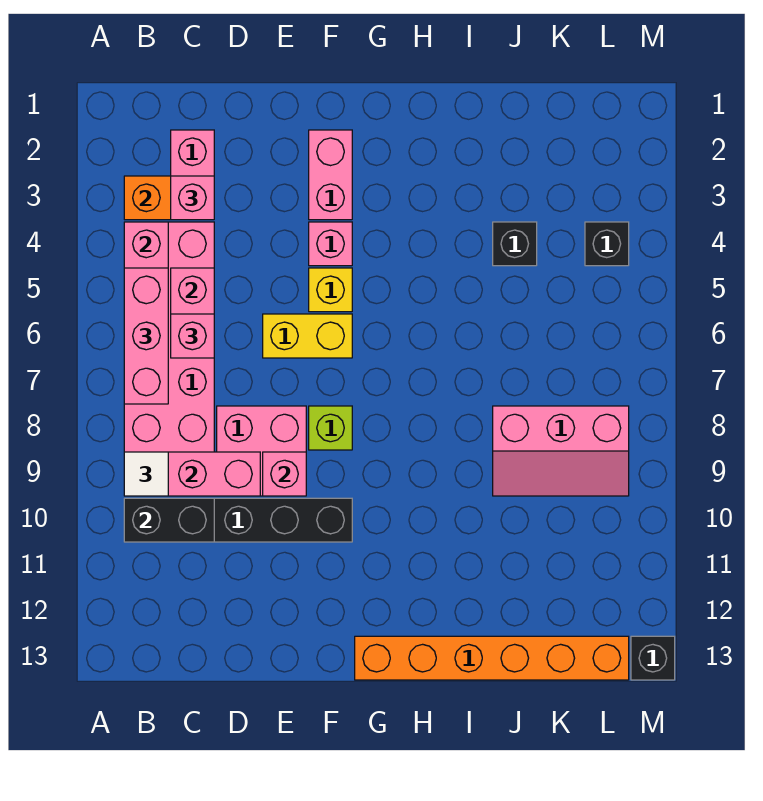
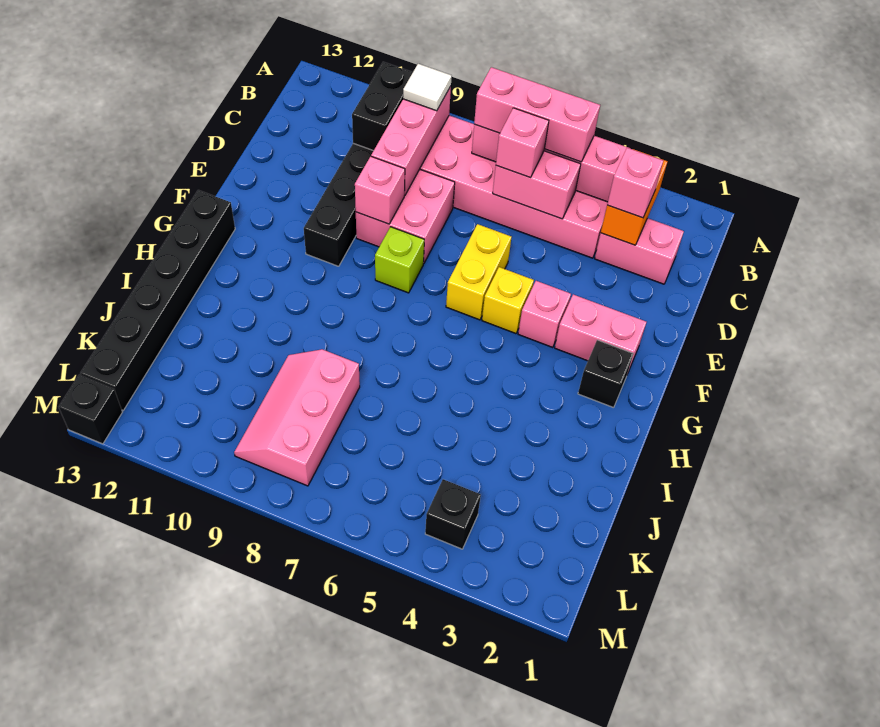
orange brick G13:L13 level 1 -> black brick G13:L13 level 1
black brick J4 level 1 -> black brick G2 level 1

